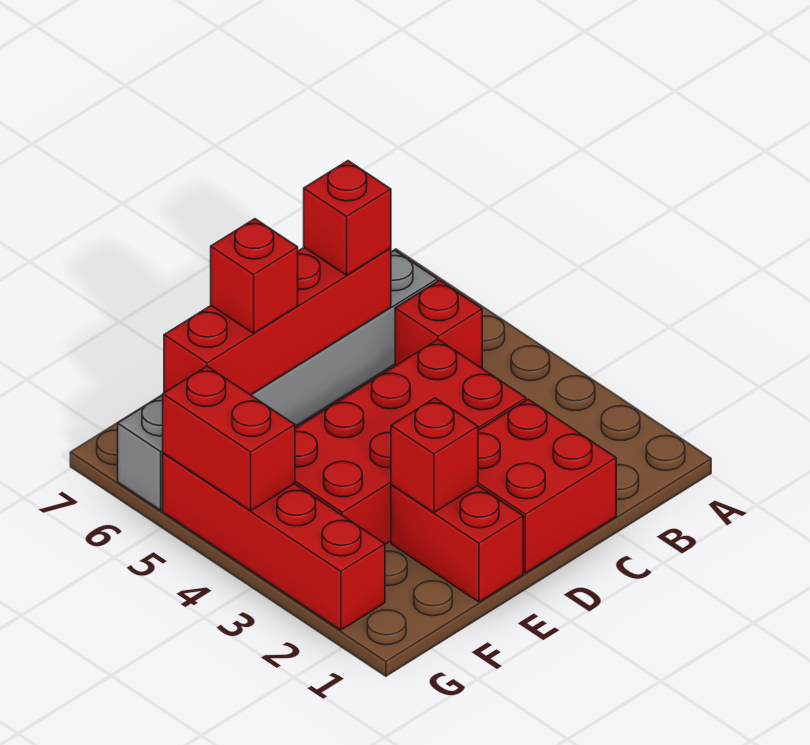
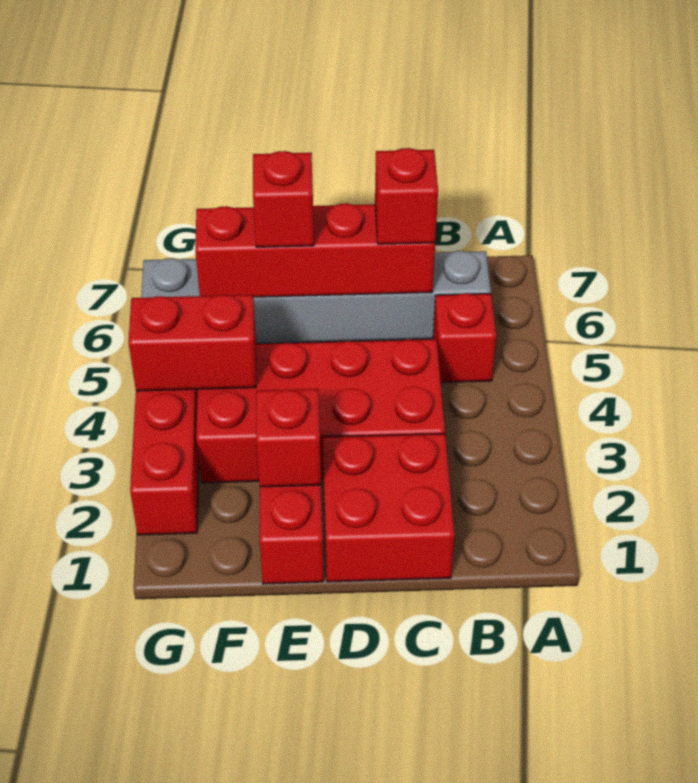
red brick G4:G5 level 2 -> red brick F4:G4 level 2

